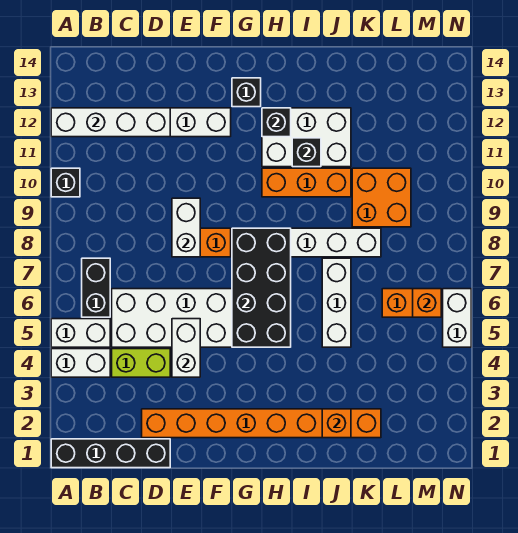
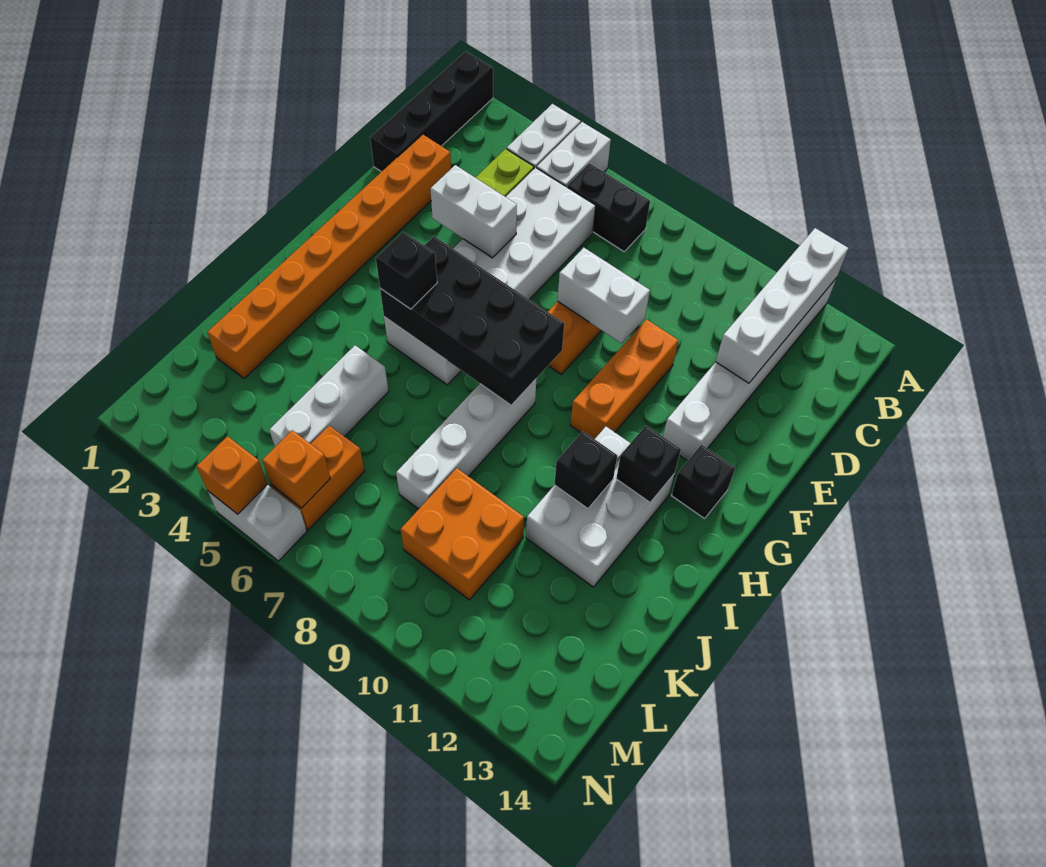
black brick A10 level 1 -> black brick H5 level 3
orange brick H10:J10 level 1 -> orange brick E10:G10 level 1
orange brick J2 level 2 -> orange brick N5 level 2
white brick J5:J7 level 1 -> white brick J5:L5 level 1

